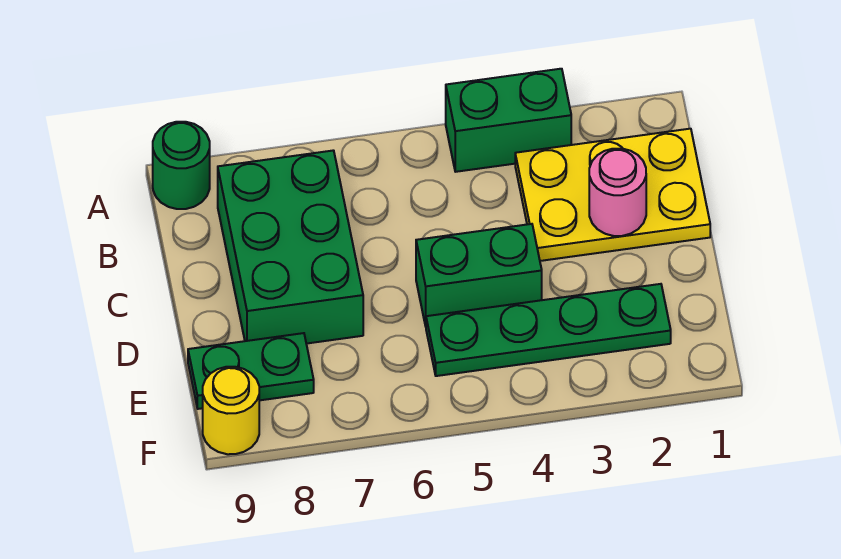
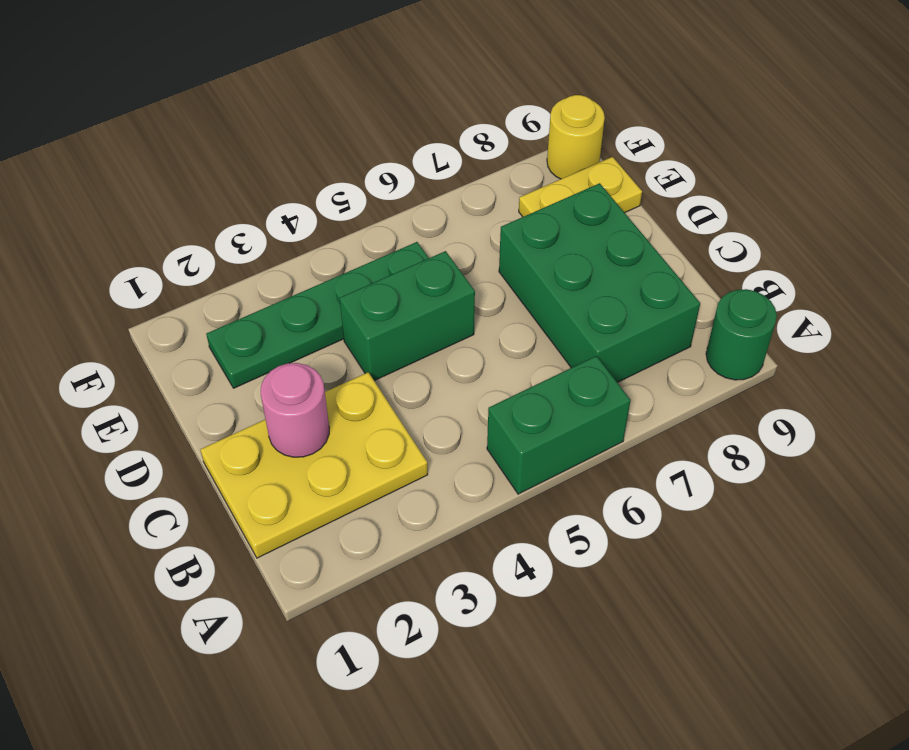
green brick A3:A4 level 1 -> green brick A5:A6 level 1
green plate E8:E9 level 1 -> yellow plate E8:E9 level 1

